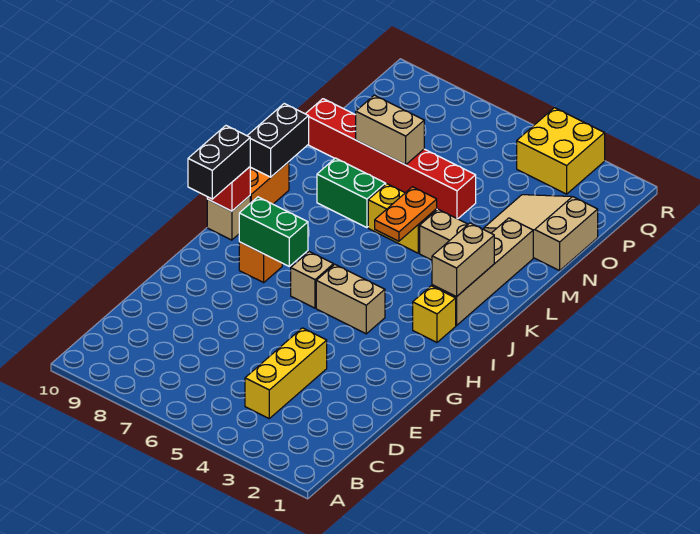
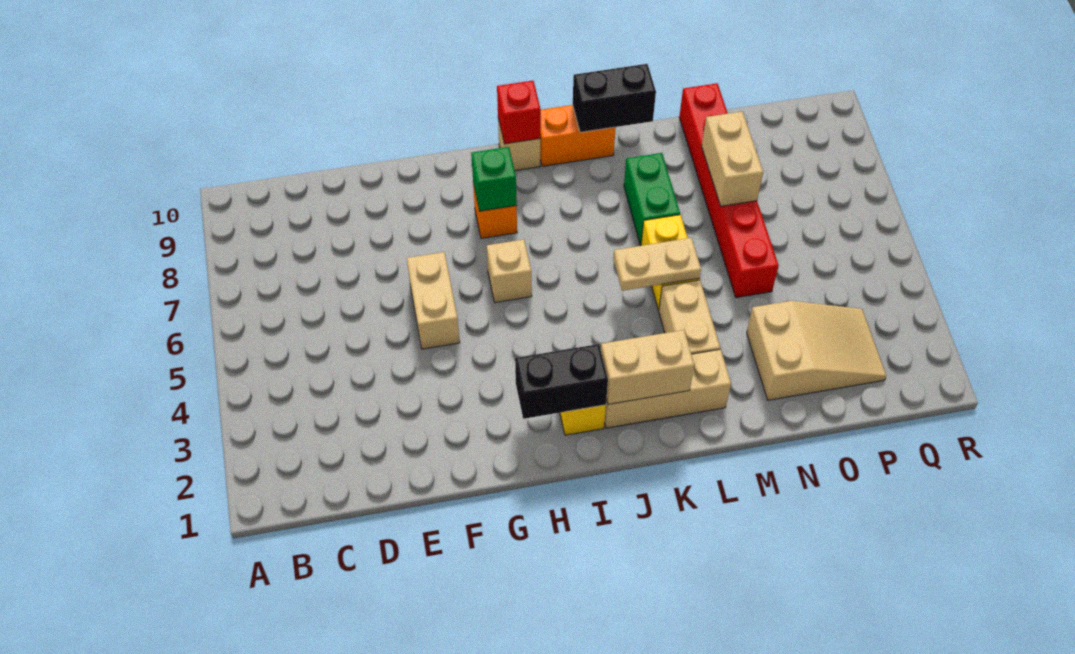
yellow brick C4:E4 level 1 -> none
tan brick H4:H5 level 1 -> tan brick F5:F6 level 1
green brick H7:H8 level 2 -> green brick H8 level 2
black brick H10:I10 level 3 -> black brick H2:I2 level 2
tan brick J2:M2 level 1 -> tan brick J2:L2 level 1
orange plate K5:L5 level 2 -> tan plate K5:L5 level 2
tan slope N1:O3 level 1 top 1 -> tan slope N2:P3 level 1 top N
yellow brick Q3:R4 level 1 -> none

